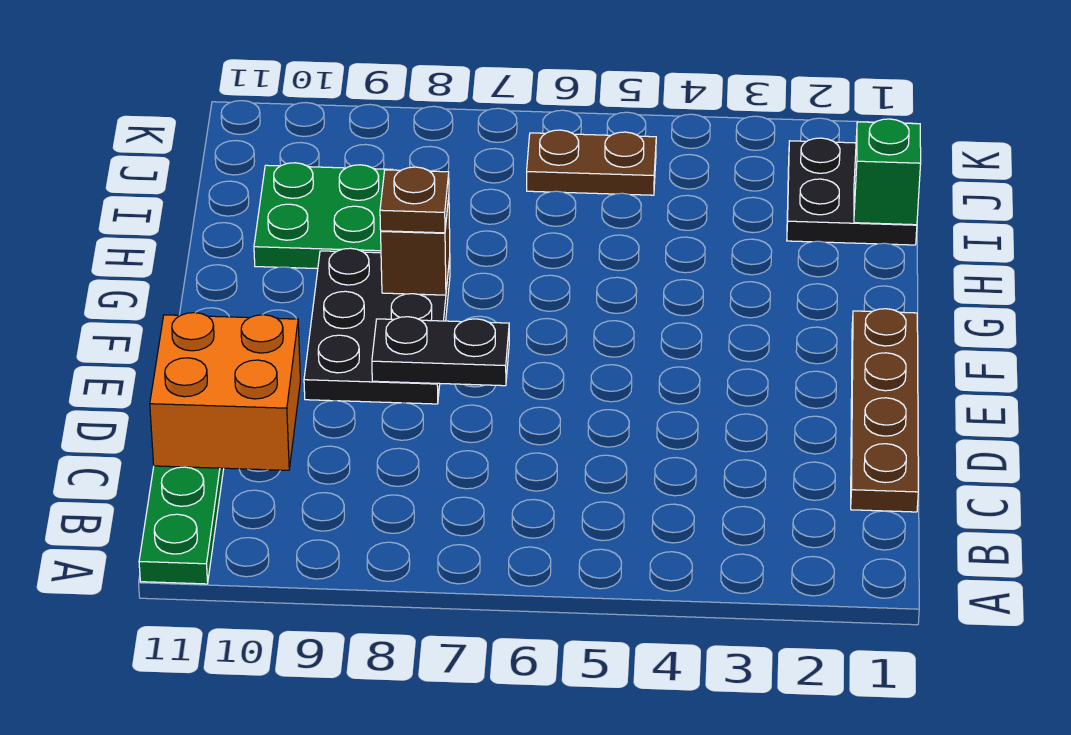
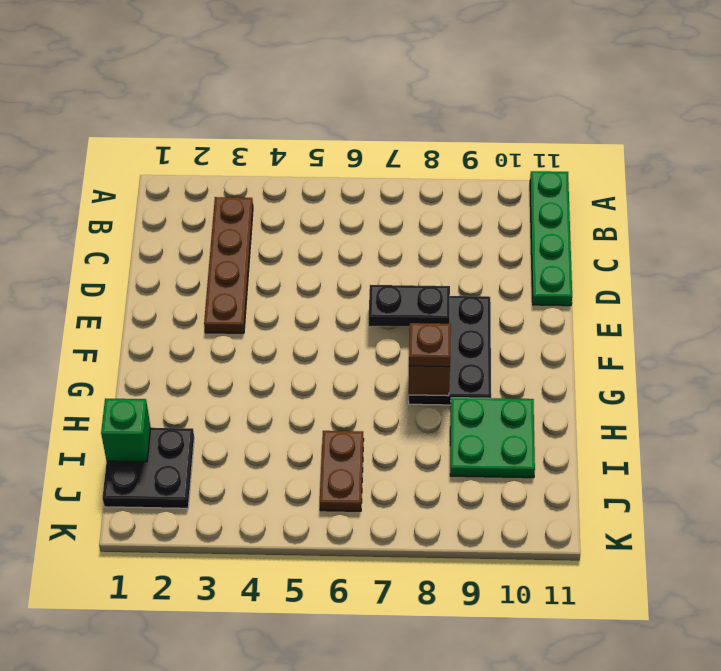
brown plate C1:F1 level 1 -> brown plate B3:E3 level 1
orange brick C10:D11 level 2 -> none
brown plate J5:J6 level 1 -> brown plate I6:J6 level 1

